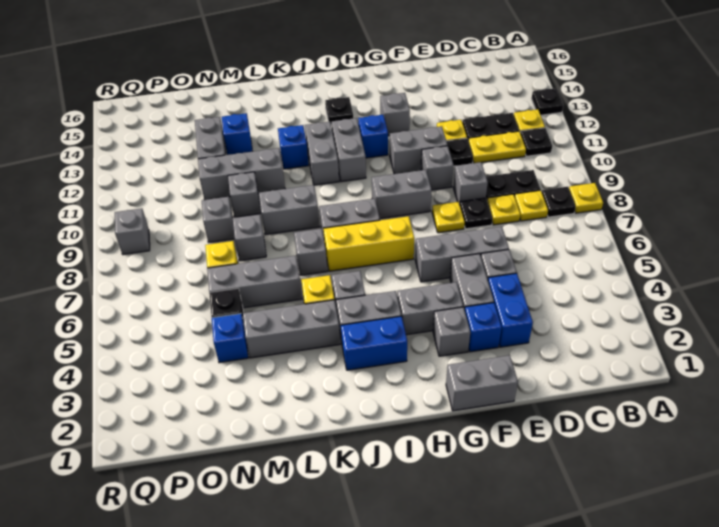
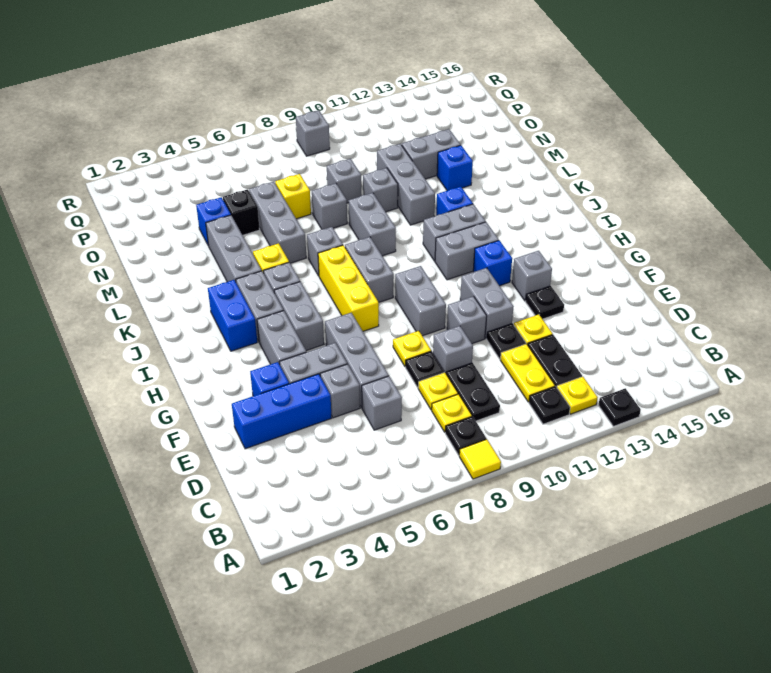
yellow plate A8 level 1 -> yellow tile A8 level 1
blue brick E3:E4 level 1 -> blue brick E2:E4 level 1
grey brick F1:G1 level 1 -> grey brick H5:I5 level 1
grey brick G3 level 1 -> grey brick D6 level 1
black plate I14 level 1 -> black plate F13 level 1

